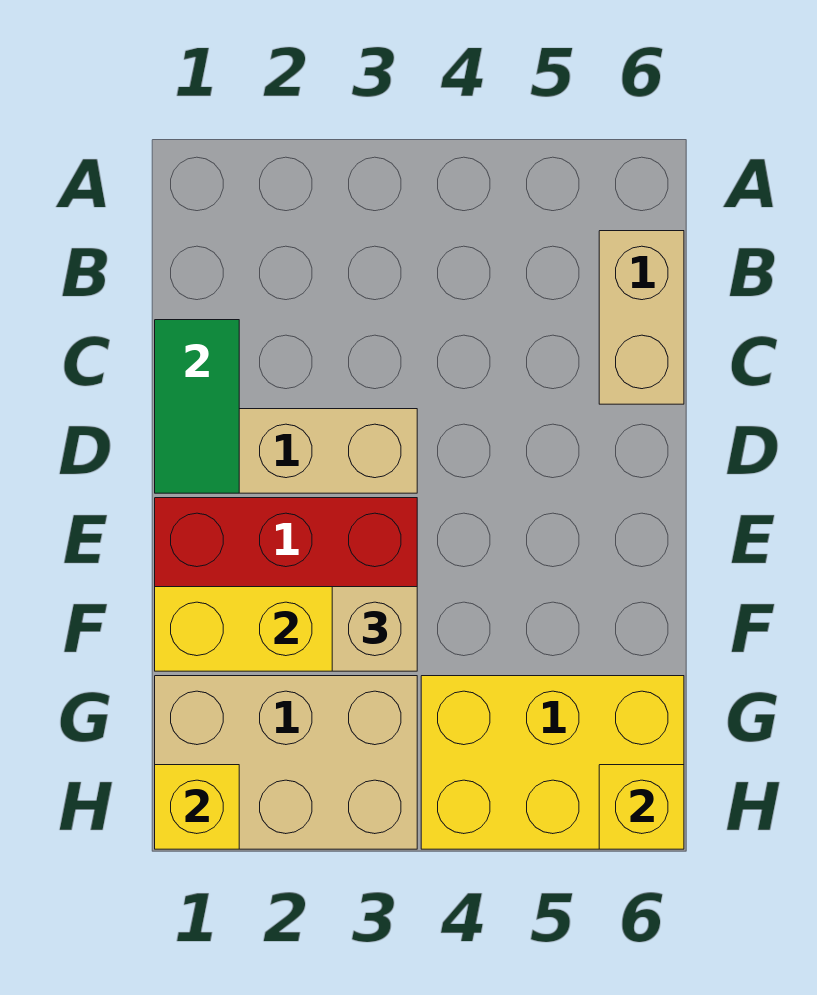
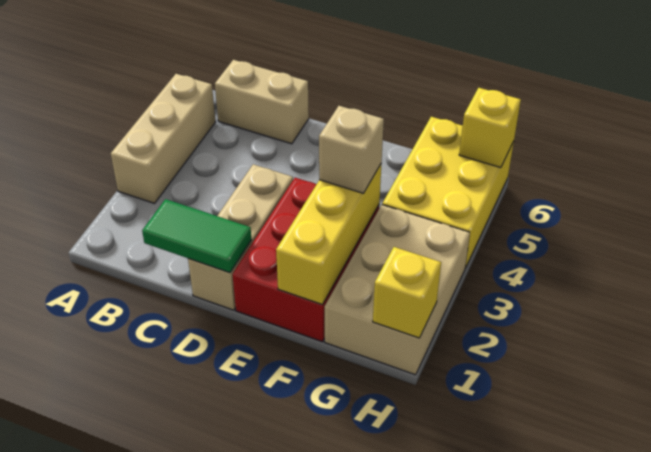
none -> tan brick A3:A5 level 1

